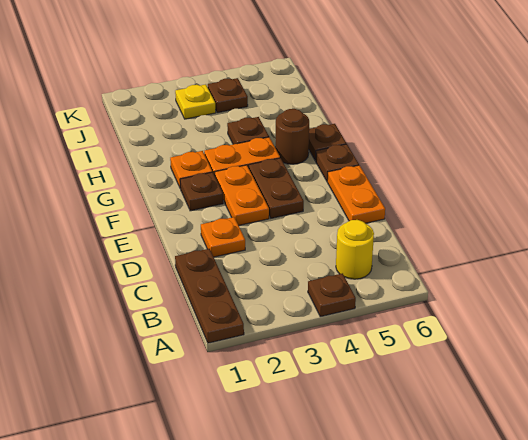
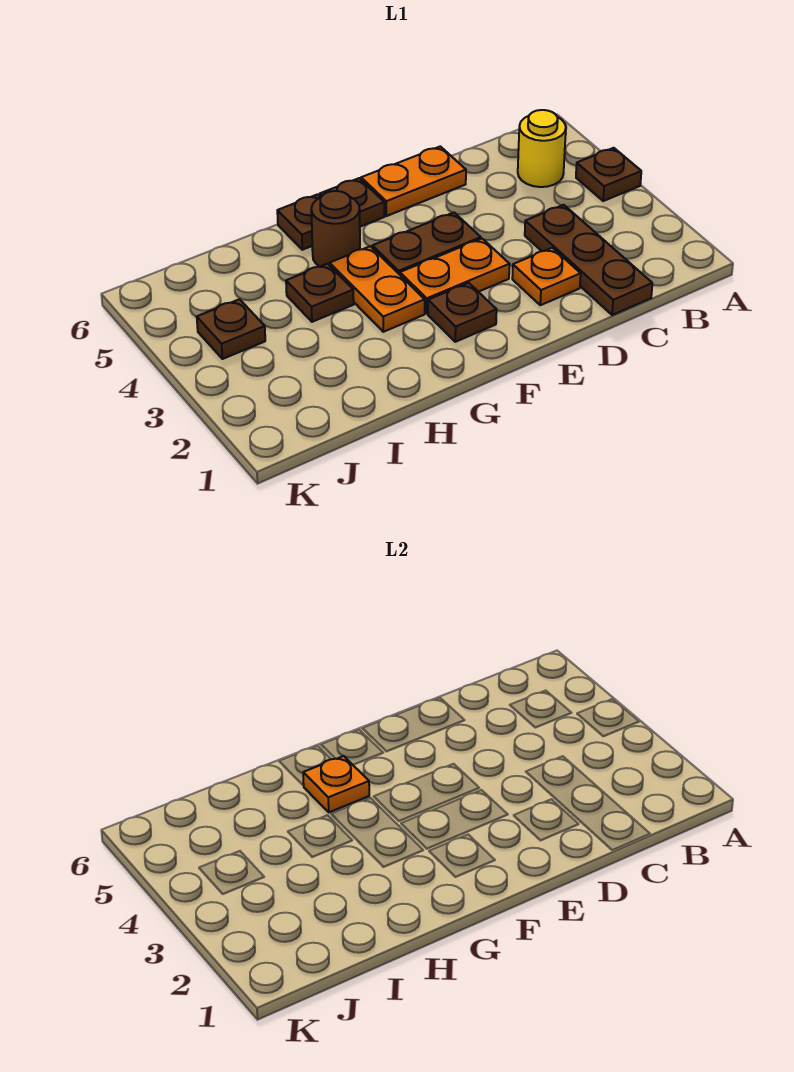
brown plate A1:C1 level 1 -> brown plate C1:C3 level 1
orange plate G2 level 1 -> orange plate G5 level 2
yellow plate J3 level 1 -> none

